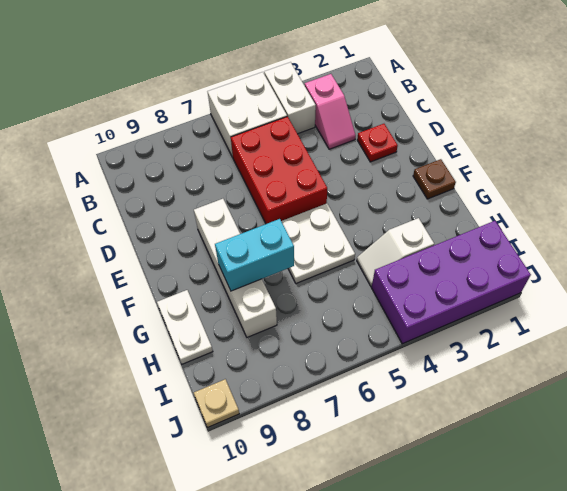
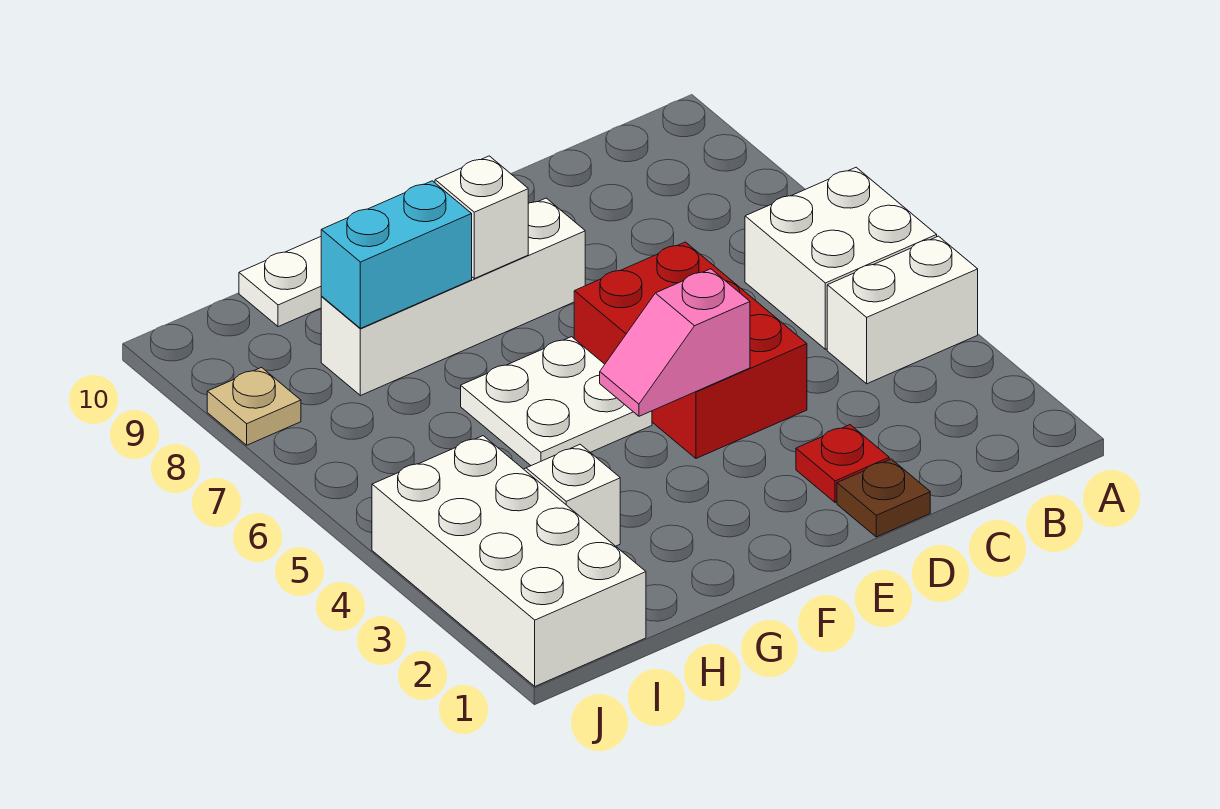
pink slope B3:C3 level 1 top B -> pink slope E4:F4 level 2 top E
red brick C5:E6 level 1 -> red brick D4:E6 level 1
brown plate F1 level 1 -> brown plate D1 level 1
none -> white brick F8 level 2
cyan brick G7:G8 level 2 -> cyan brick G8:H8 level 2
purple brick I1:J4 level 1 -> white brick I1:J4 level 1
tan plate J10 level 1 -> tan plate J8 level 1

